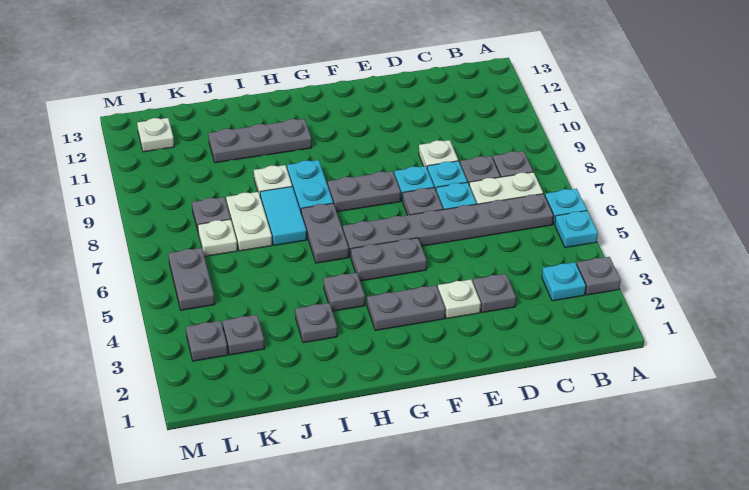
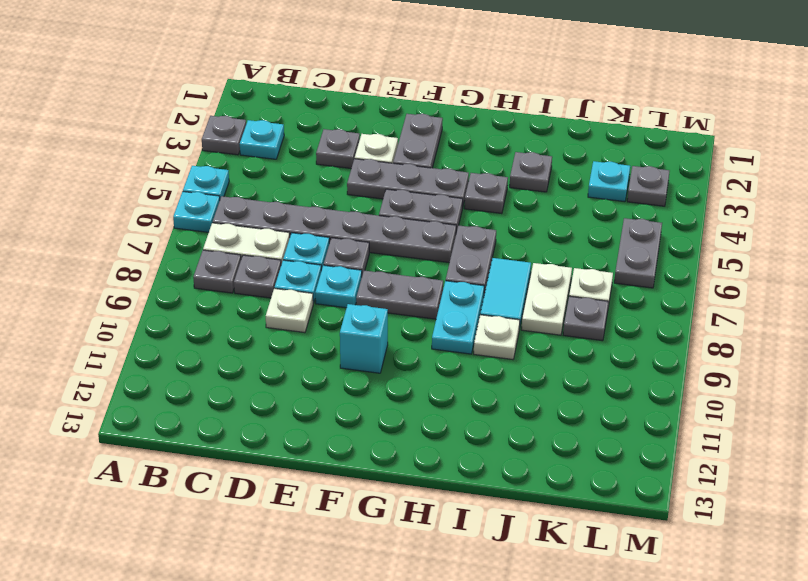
grey plate F3:G3 level 1 -> grey plate F2:F3 level 1
none -> cyan brick F10 level 1
grey plate H11:J11 level 1 -> grey plate E4:G4 level 1
grey plate K3 level 1 -> cyan plate K3 level 1
white plate L12 level 1 -> none

